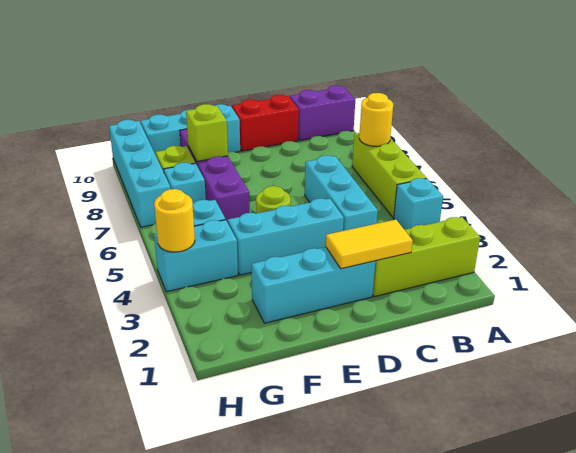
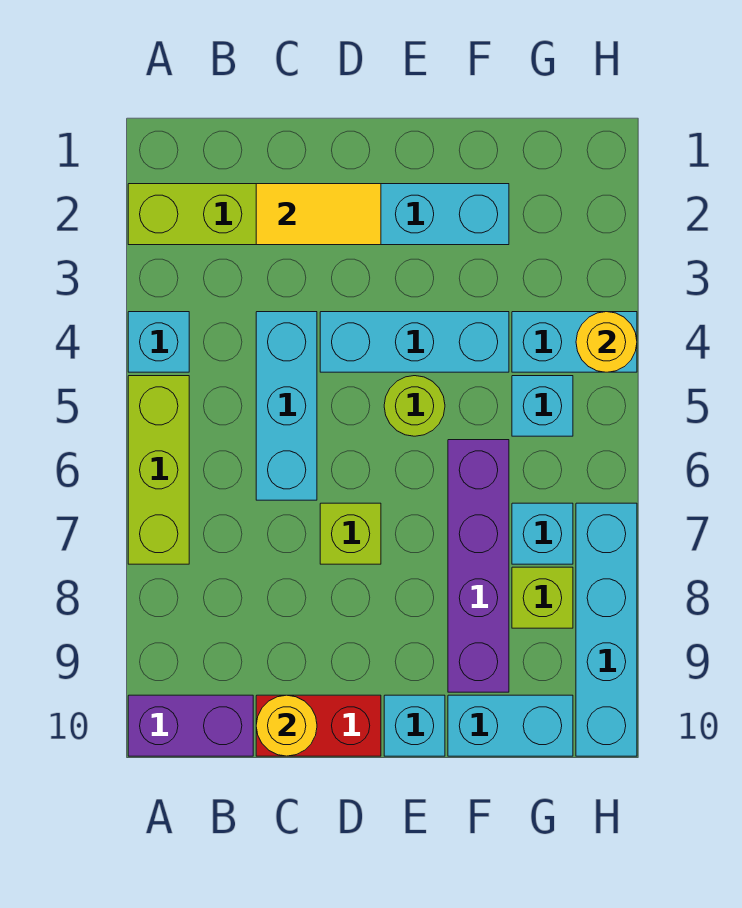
yellow round brick A7 level 2 -> yellow round brick C10 level 2
lime brick F8 level 2 -> lime brick D7 level 1

